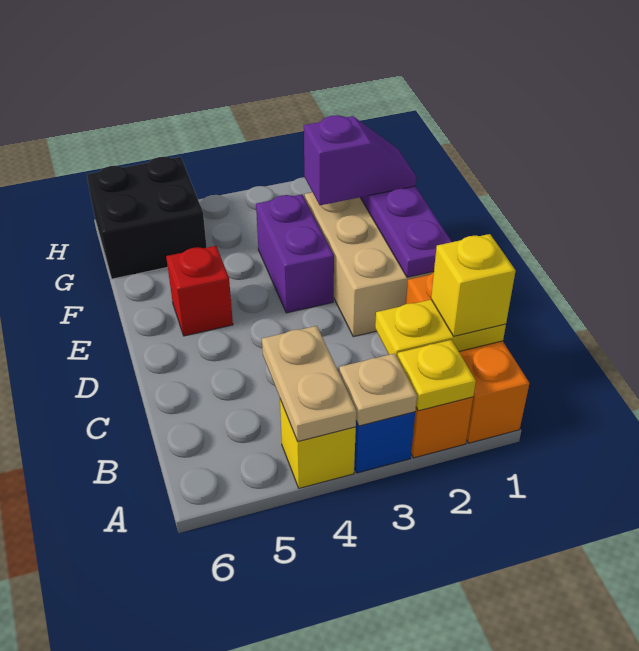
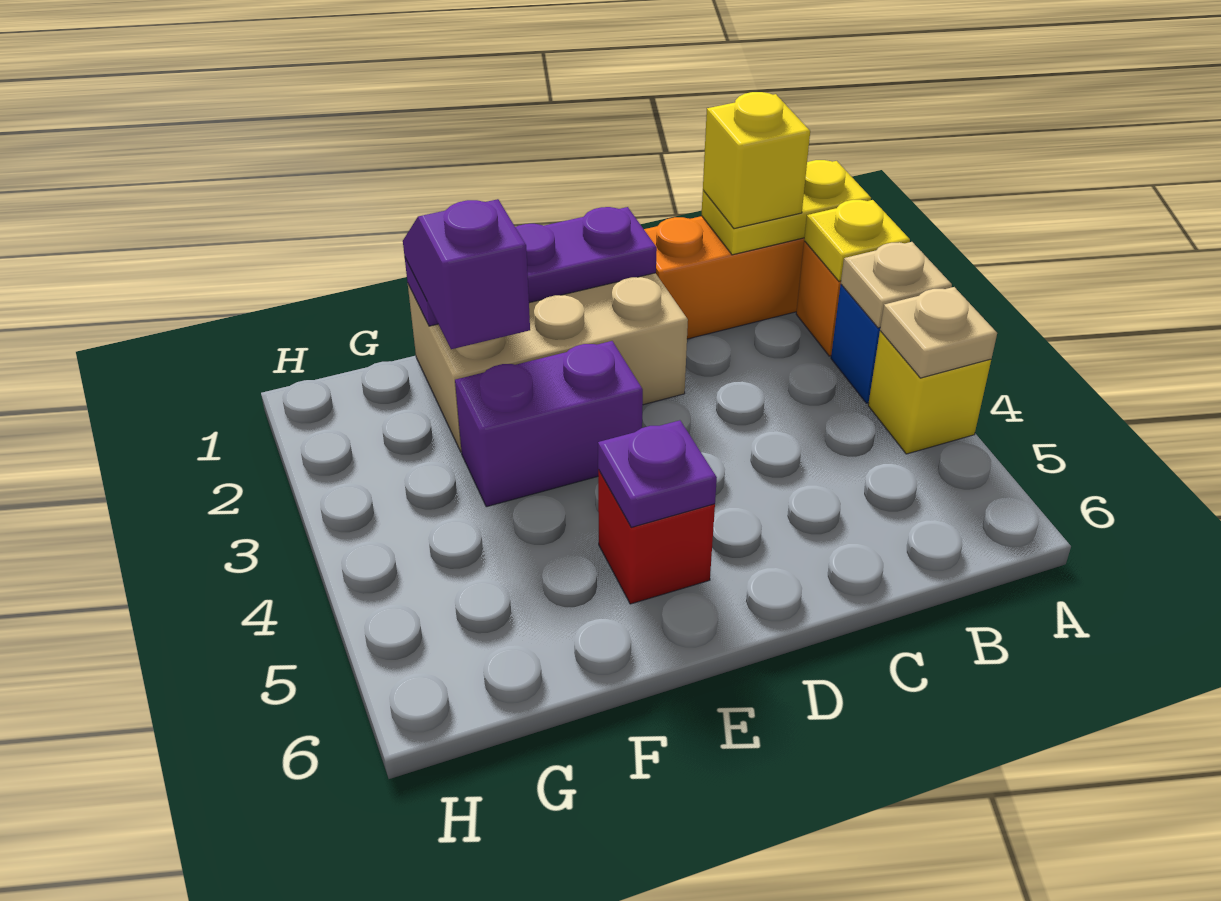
tan plate A4:B4 level 2 -> tan plate A4 level 2
yellow plate B1:B2 level 2 -> yellow plate A1:B1 level 2
none -> purple plate E5 level 2
black brick G5:H6 level 1 -> none

